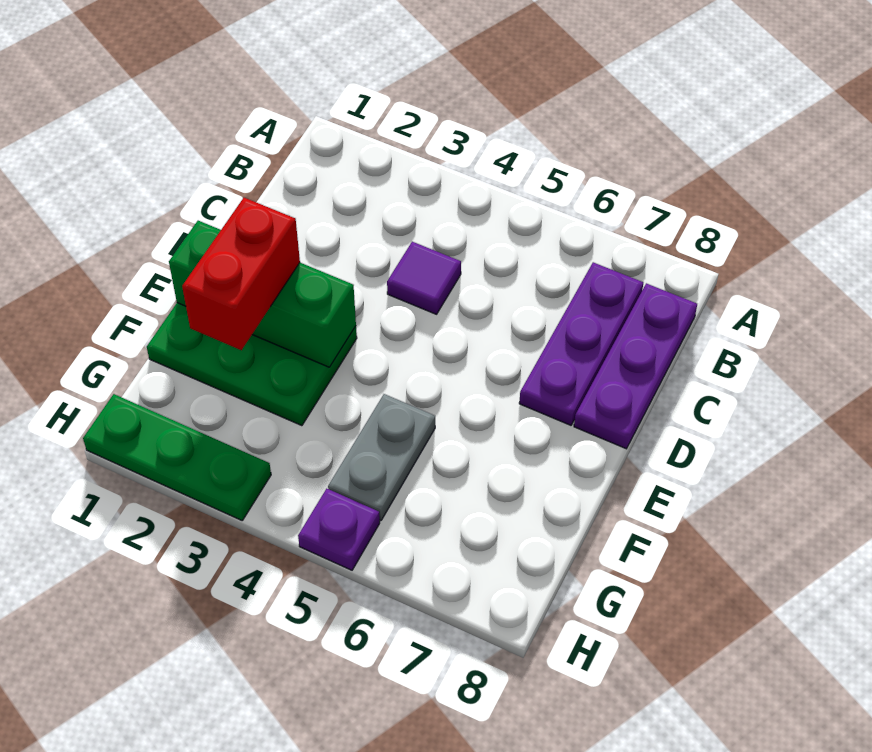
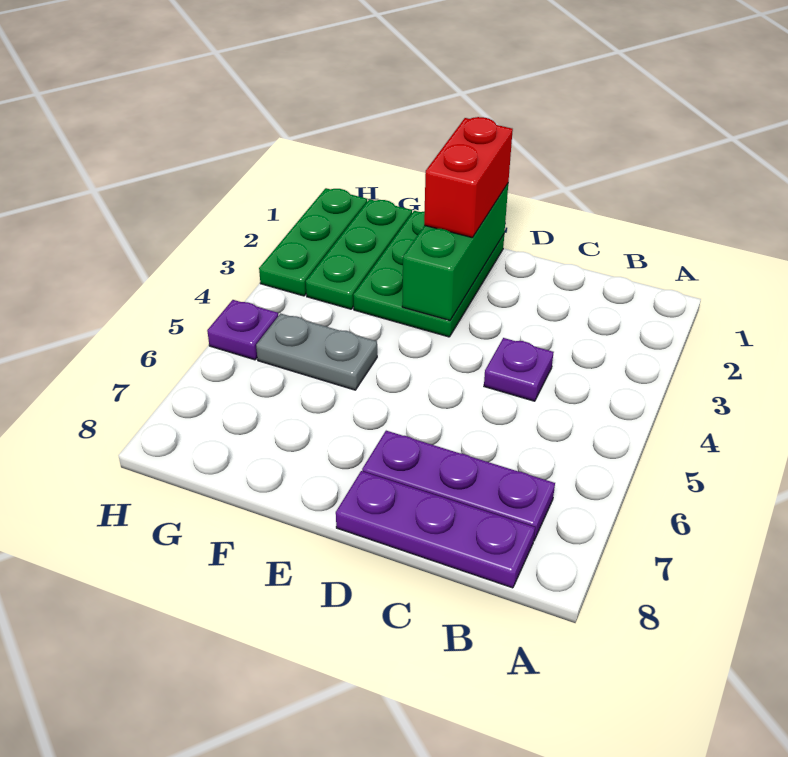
purple tile C4 level 1 -> purple plate C4 level 1
red brick E2:F2 level 3 -> red brick E1:E2 level 3
none -> green plate G1:G3 level 1

